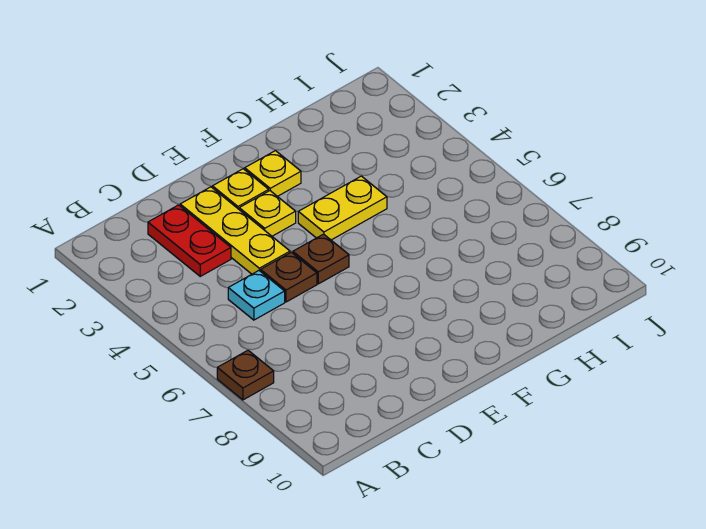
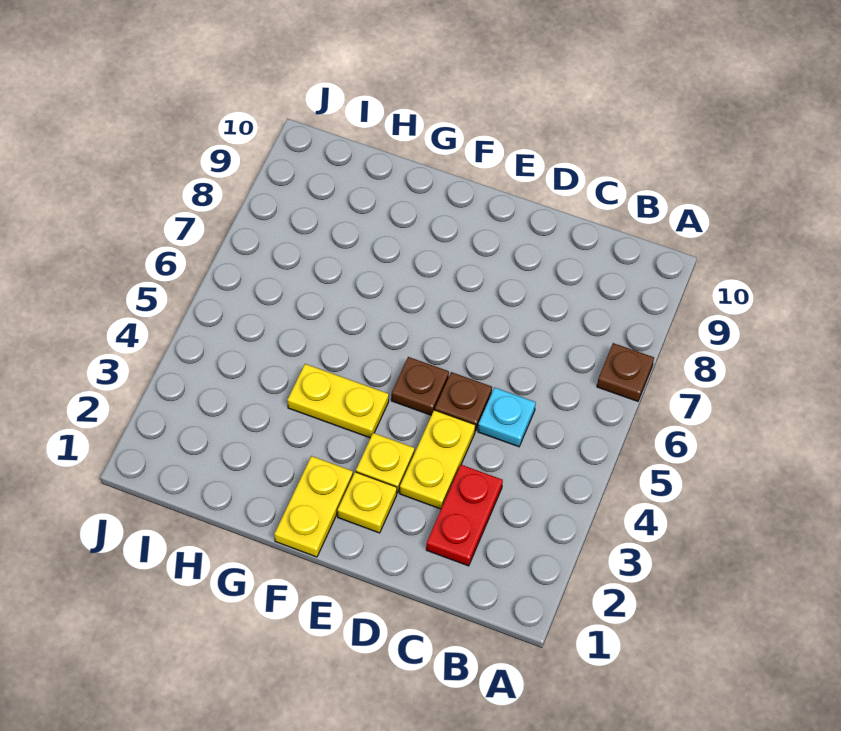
yellow plate D2:D4 level 1 -> yellow plate D3:D4 level 1
yellow plate F2 level 1 -> yellow plate F1:F2 level 1

